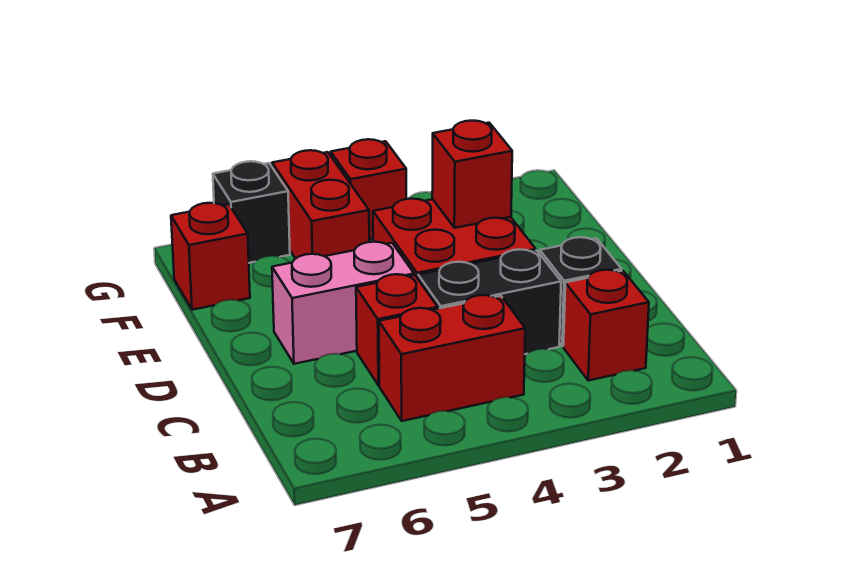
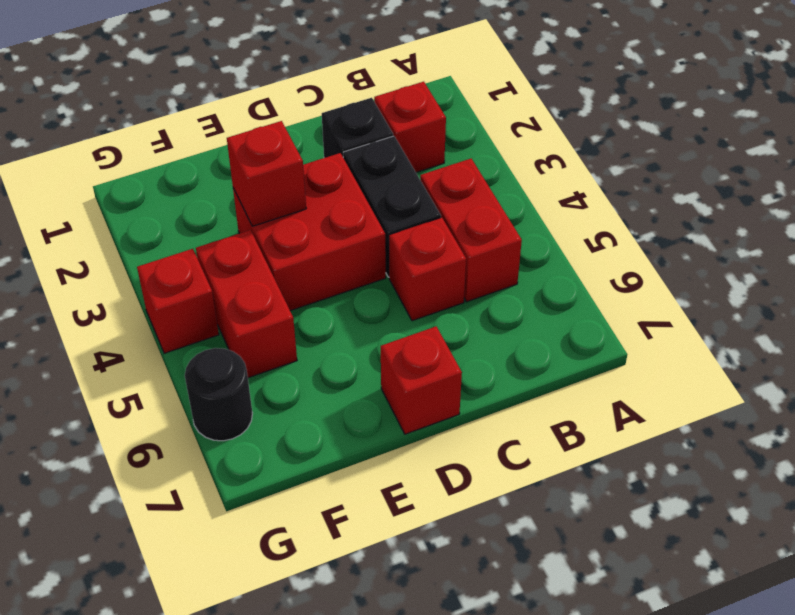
pink brick D5:D6 level 1 -> none
red brick F5:G5 level 1 -> red brick F4:F5 level 1
red brick F7 level 1 -> red brick D7 level 1
black brick G6 level 1 -> black round brick G6 level 1

